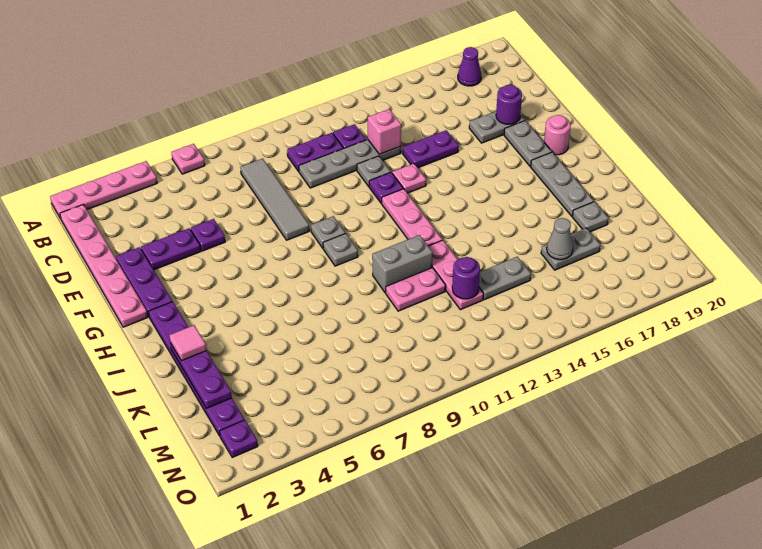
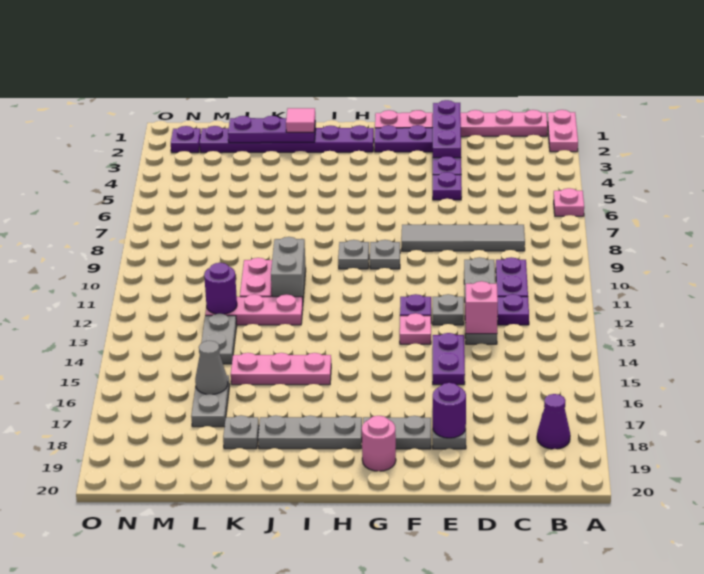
pink plate A1:A4 level 1 -> pink plate A1:A2 level 1
none -> purple plate E1:E3 level 2
pink plate G12:I12 level 1 -> pink plate I15:K15 level 1

